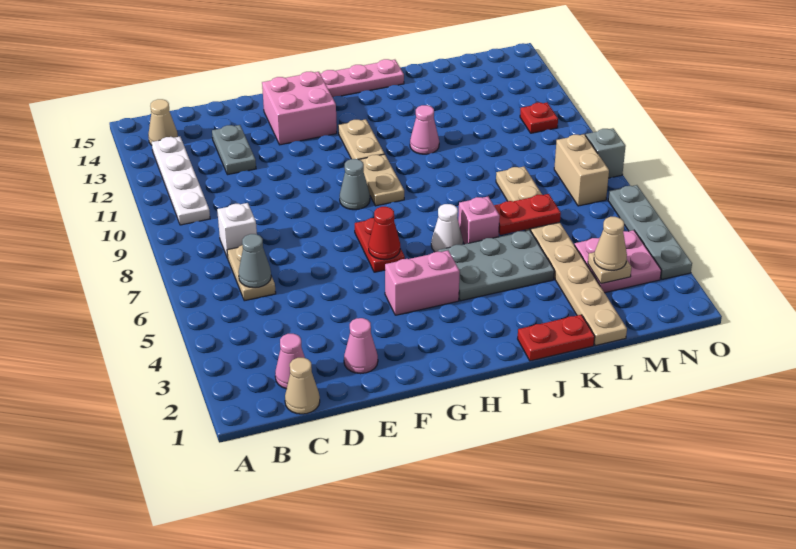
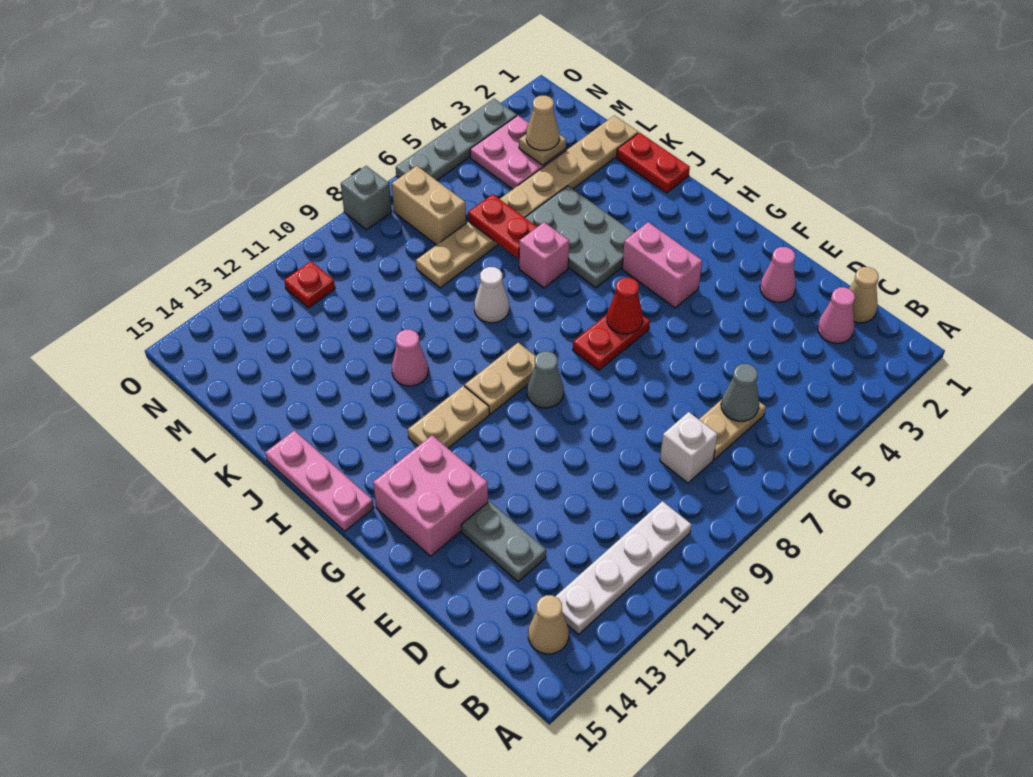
grey plate D12:D13 level 1 -> grey plate D13:E13 level 1
white cone I6 level 1 -> white cone J8 level 1
tan brick N7:N8 level 1 -> tan brick M7:N7 level 1

